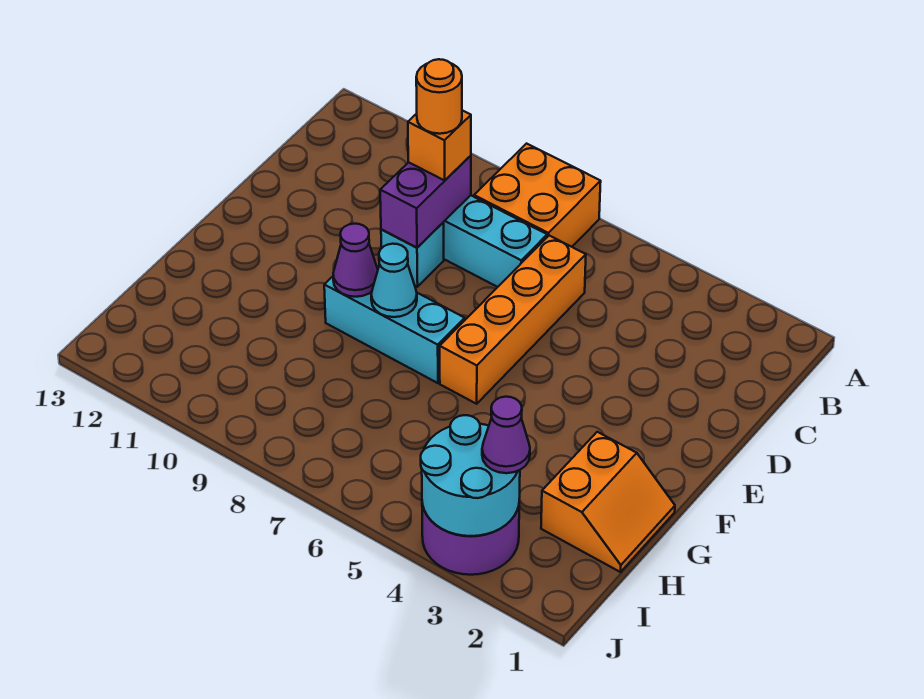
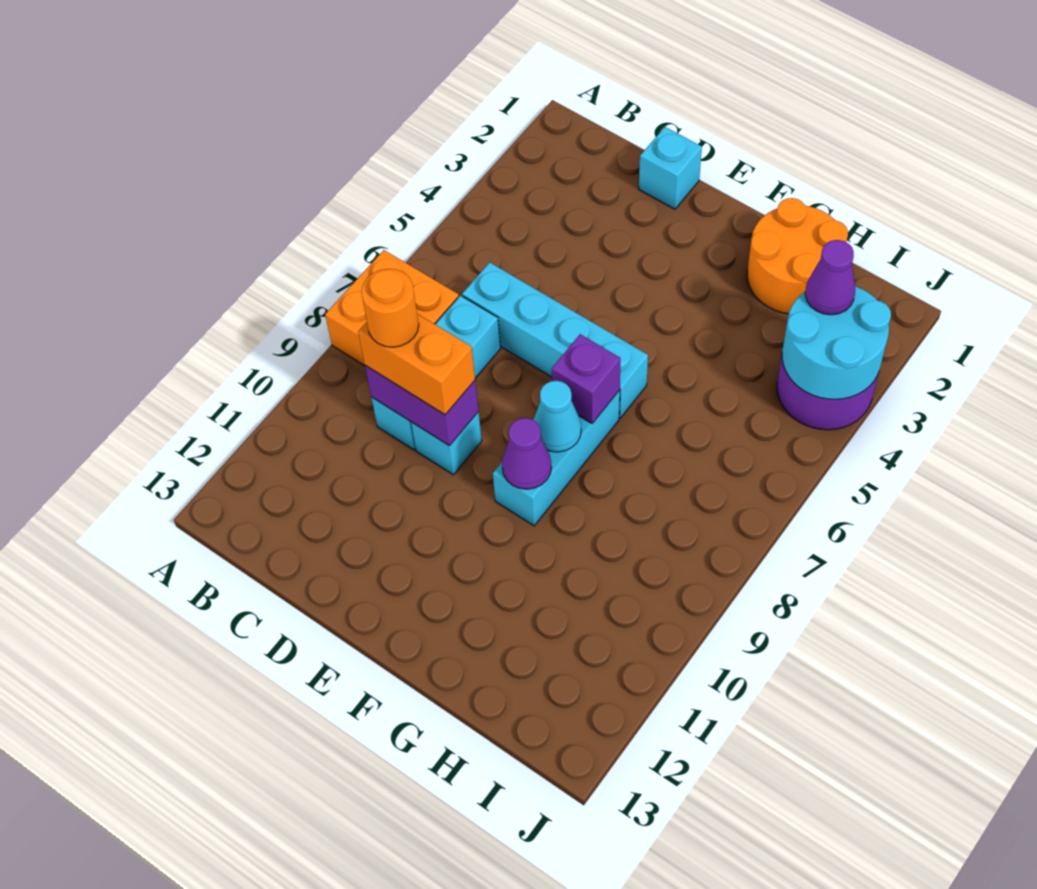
orange brick C6:F6 level 1 -> cyan brick C6:F6 level 1
orange brick C9 level 3 -> orange brick C9:D9 level 3
none -> cyan brick D1 level 1
none -> purple brick F7 level 2
orange slope G1:H2 level 1 top 2 -> orange round brick G1:H2 level 1

